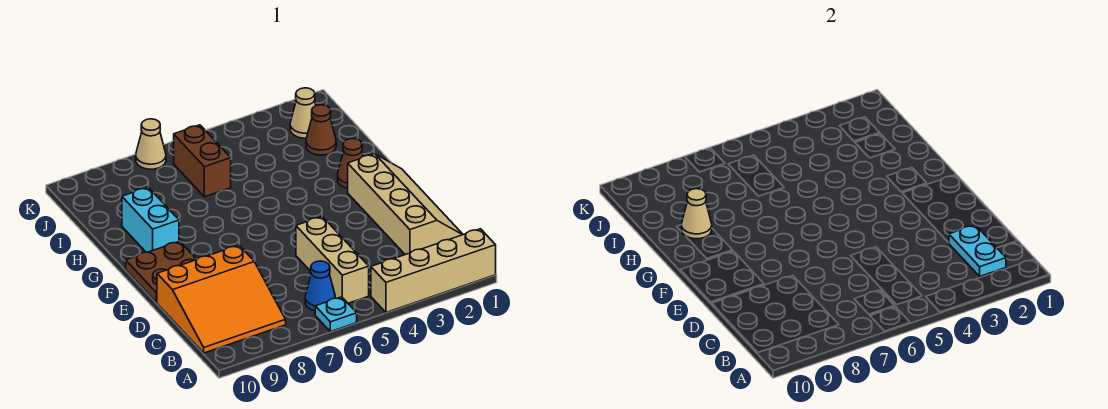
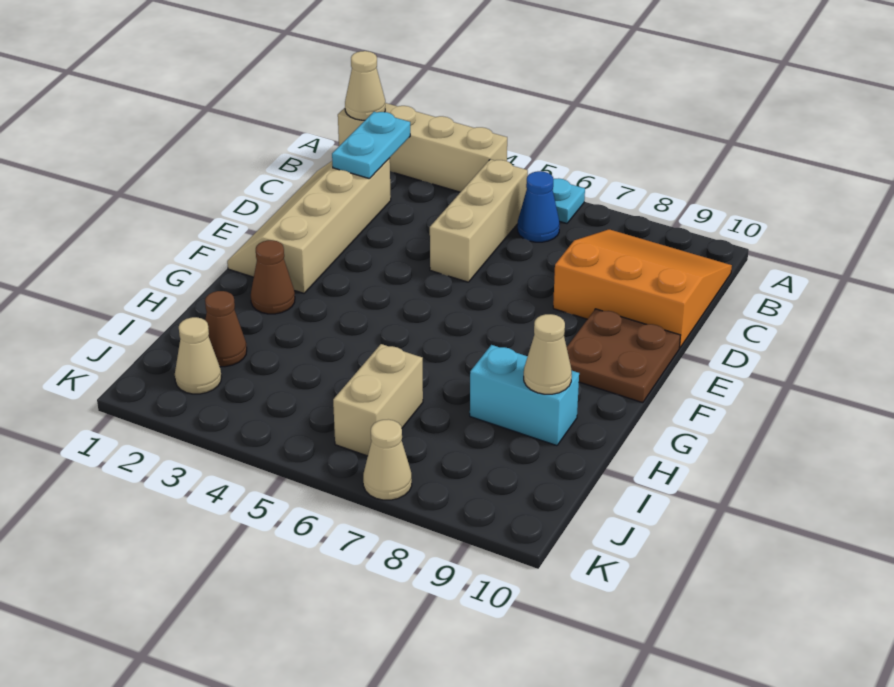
none -> tan cone A1 level 2
cyan brick G9:H9 level 1 -> cyan brick H8:H9 level 1
brown brick I6:J6 level 1 -> tan brick I6:J6 level 1

